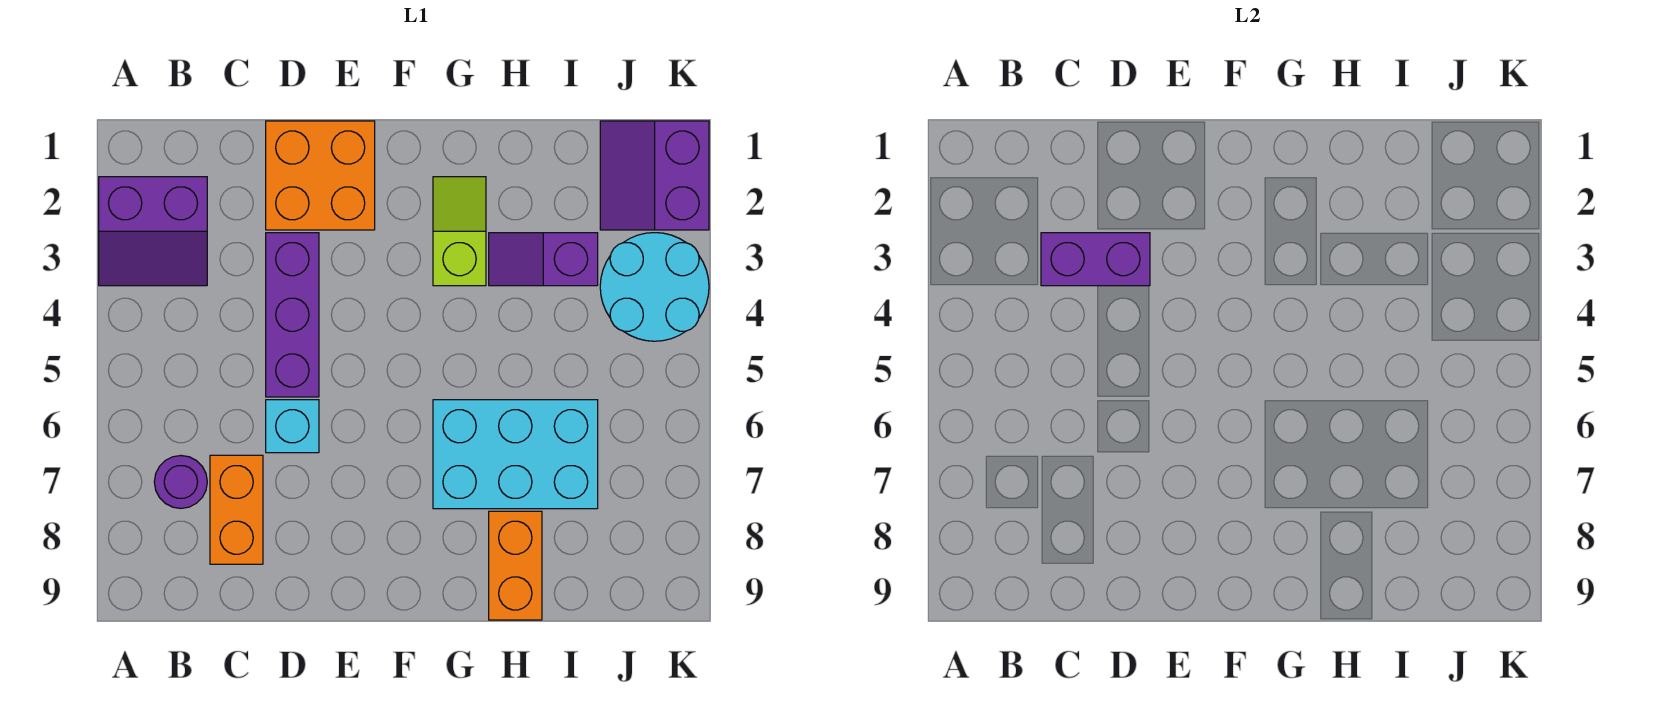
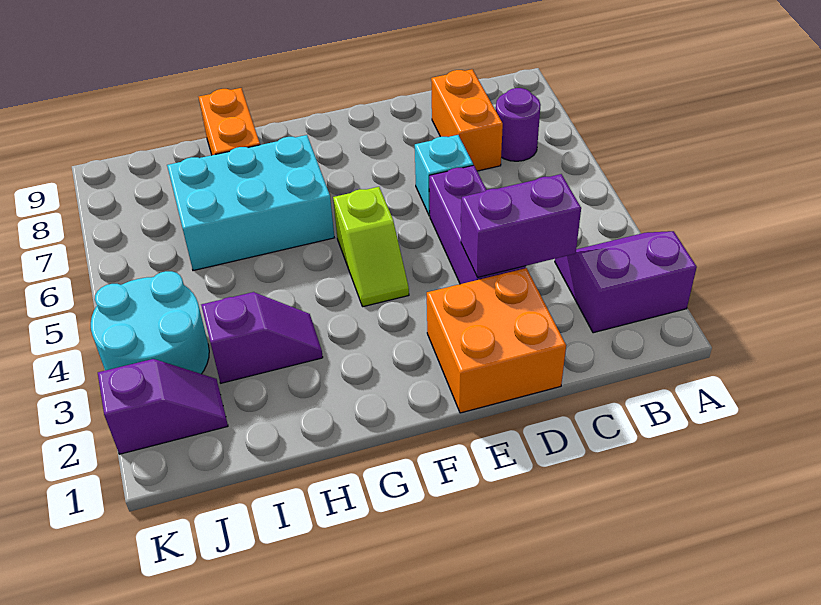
lime slope G2:G3 level 1 top 3 -> lime slope F4:F5 level 1 top 5
purple slope J1:K2 level 1 top K -> purple slope J2:K2 level 1 top K

